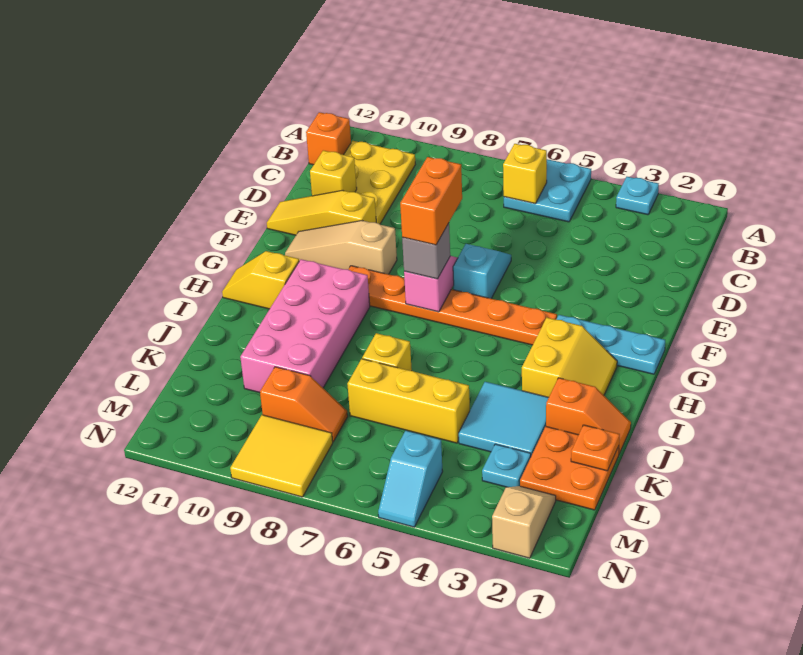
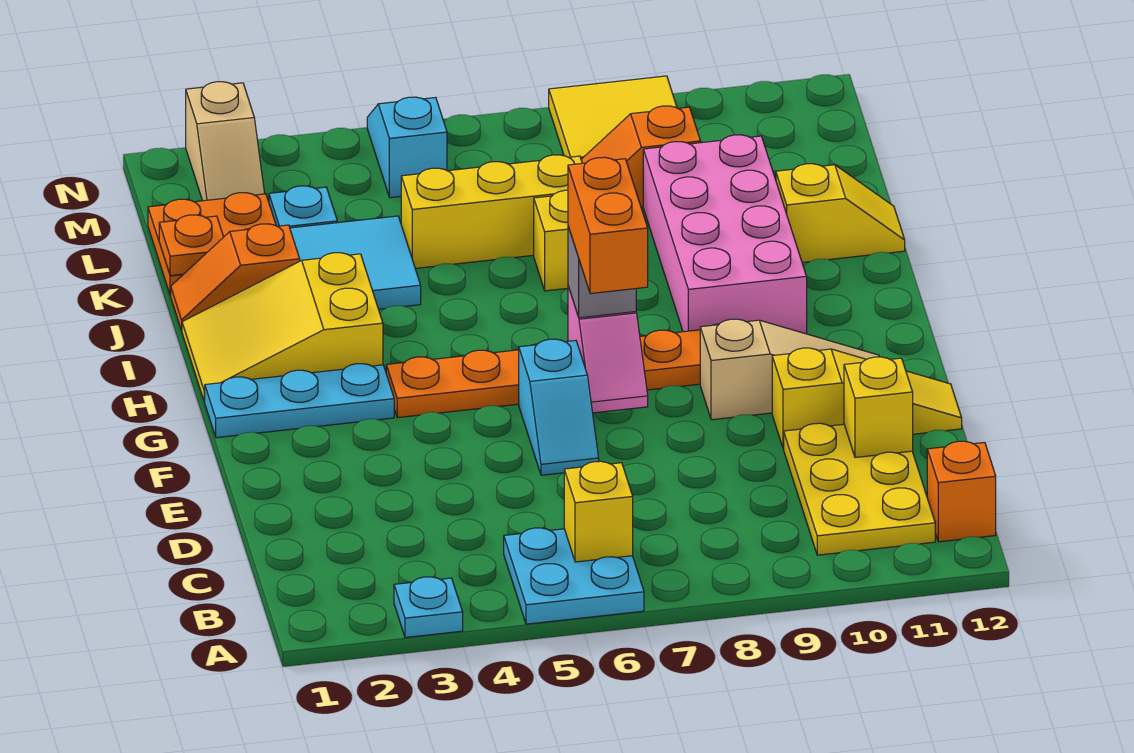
yellow slope H2:I3 level 1 top 3 -> yellow slope H1:I3 level 1 top 3
yellow slope H11:H12 level 1 top 11 -> yellow slope J11:J12 level 1 top 11

